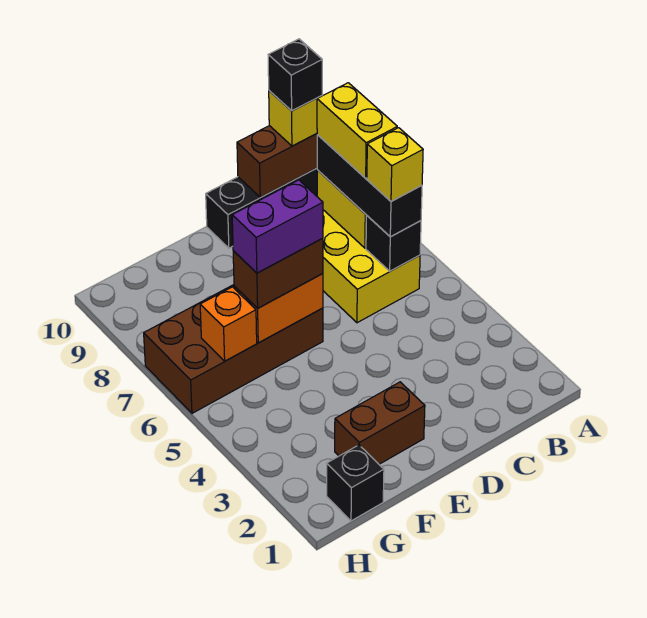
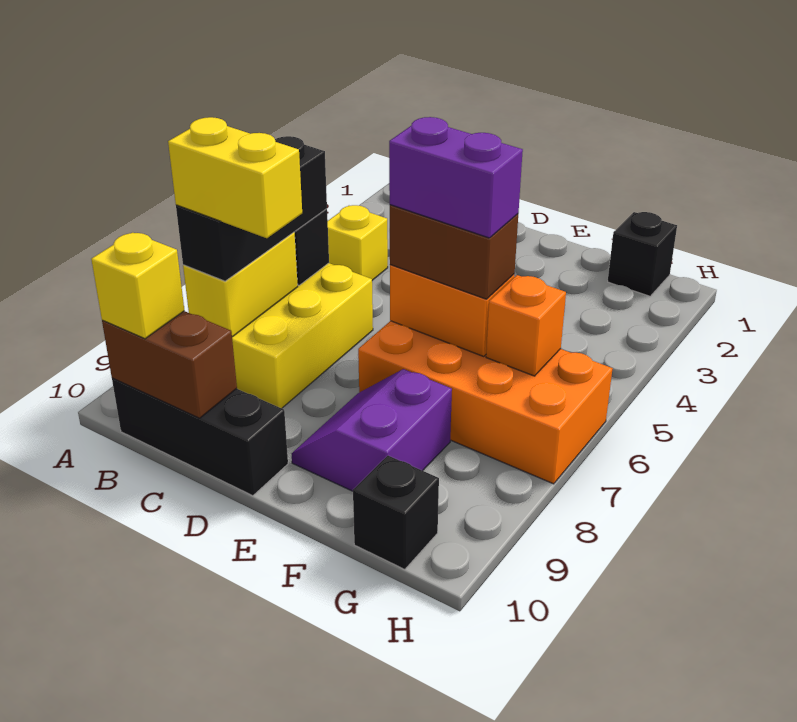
yellow brick B6 level 4 -> yellow brick B4 level 1
yellow brick B7:B8 level 4 -> yellow brick B8:C8 level 4
black brick B10 level 4 -> black brick G10 level 1
brown brick E2:F2 level 1 -> none
brown brick E6:H7 level 1 -> orange brick E6:H7 level 1
none -> purple slope E8:F9 level 1 top F

